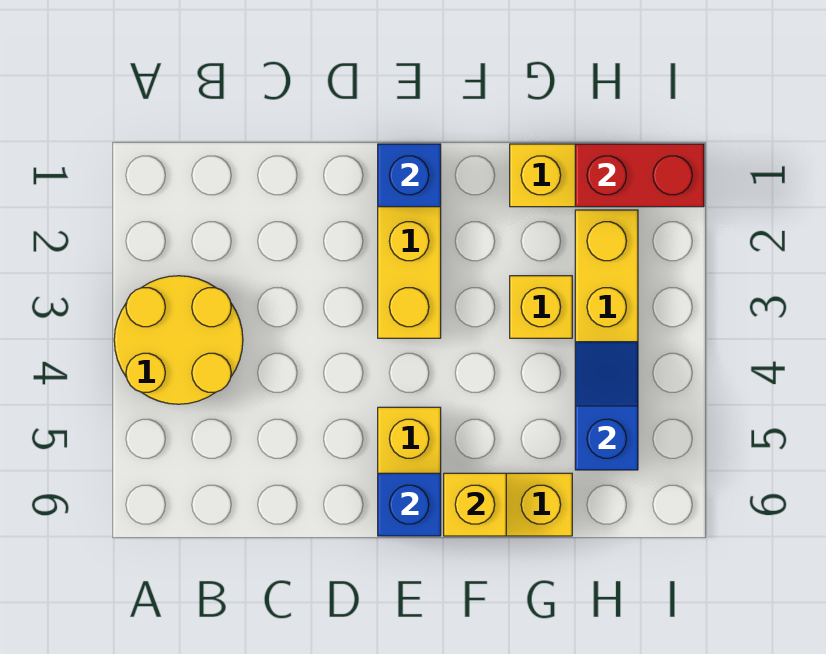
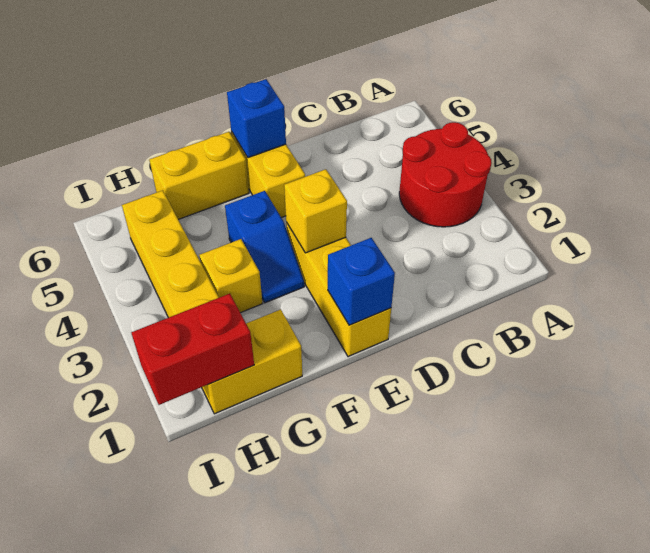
yellow round brick A3:B4 level 1 -> red round brick A3:B4 level 1
yellow brick F6 level 2 -> yellow brick E3 level 2
blue slope H4:H5 level 2 top 5 -> blue slope F3:F4 level 1 top 4

